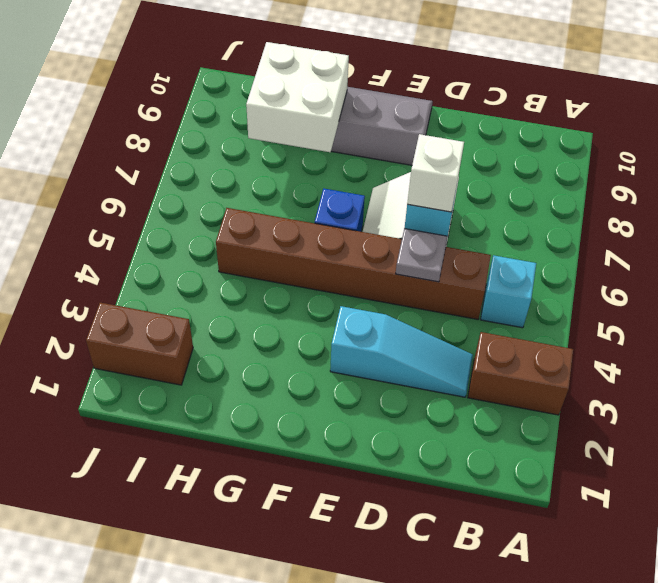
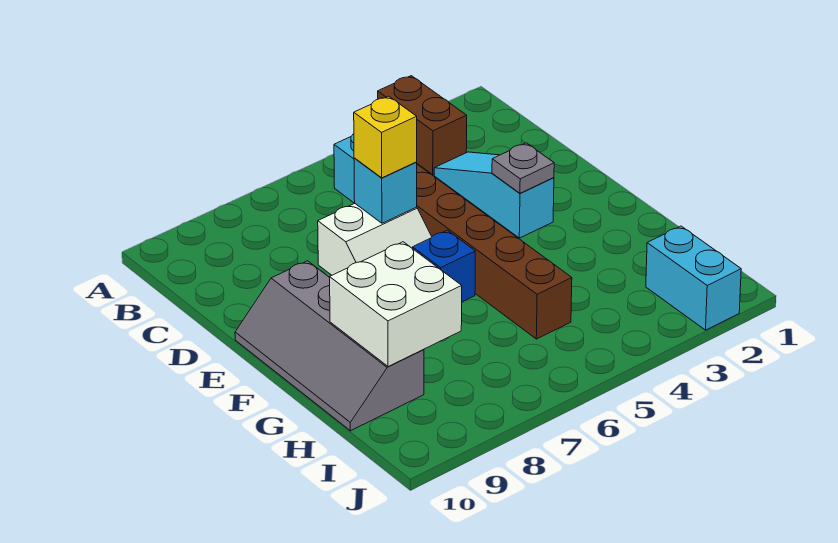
grey plate D5 level 2 -> grey plate E3 level 2
white brick D6 level 3 -> yellow brick D6 level 3
brown brick I2:J2 level 1 -> cyan brick I2:J2 level 1

